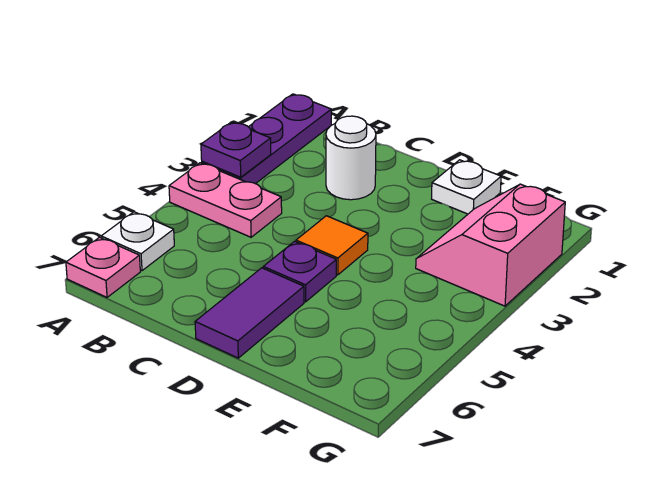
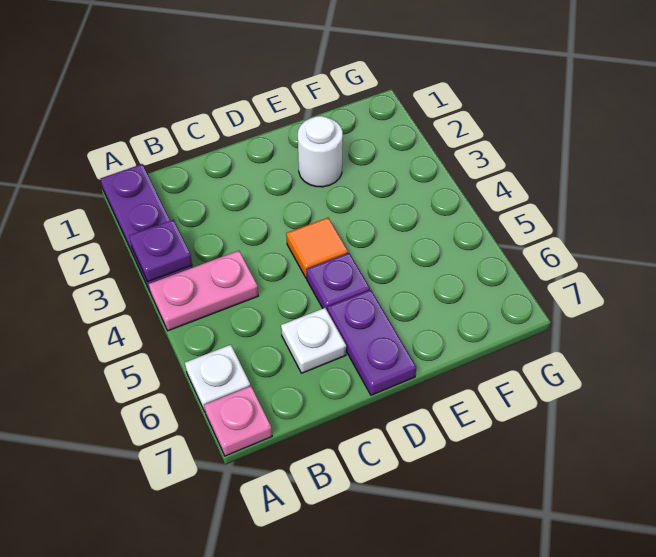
white round brick C2 level 1 -> white round brick E2 level 1
purple tile D6:D7 level 1 -> purple plate D6:D7 level 1
white plate E1 level 1 -> white plate C6 level 1
pink slope F2:G3 level 1 top G -> none

